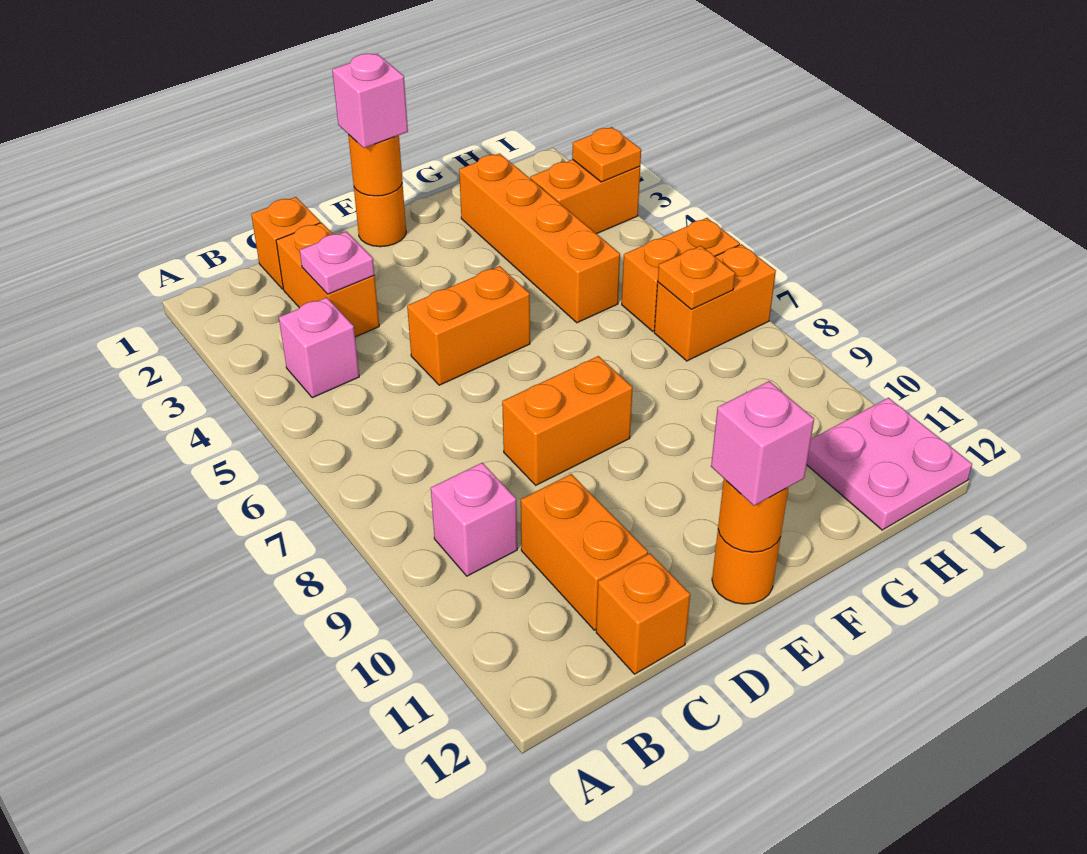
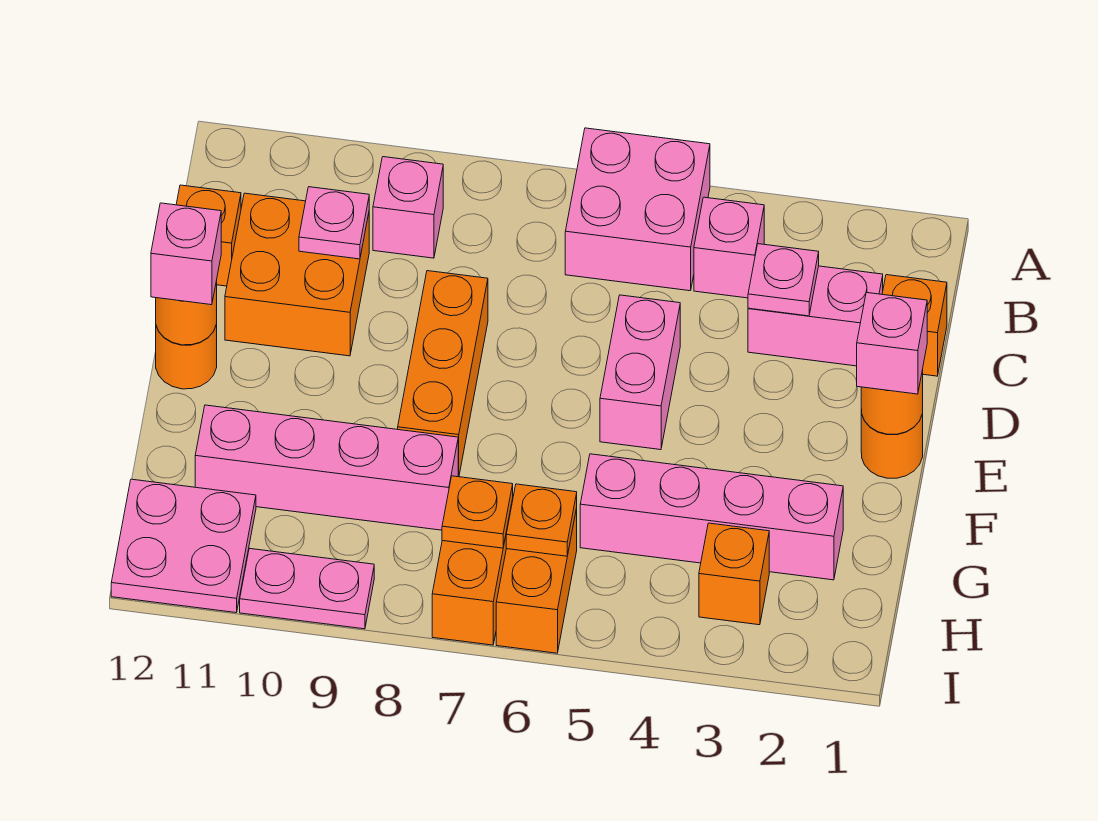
none -> pink brick A5:B6 level 1
orange brick C2:C3 level 1 -> pink brick C2:C3 level 1
orange brick C10:C11 level 1 -> orange brick C10:D11 level 1
none -> pink plate C10 level 2
orange brick D5:E5 level 1 -> pink brick D5:E5 level 1
orange brick D8:E8 level 1 -> orange brick D8:F8 level 1
orange brick G2:G5 level 1 -> pink brick G2:G5 level 1
none -> pink brick G8:G11 level 1
orange brick H3:I3 level 1 -> orange brick H3 level 1
orange plate I3 level 2 -> orange plate H6 level 2
none -> pink plate I9:I10 level 1

